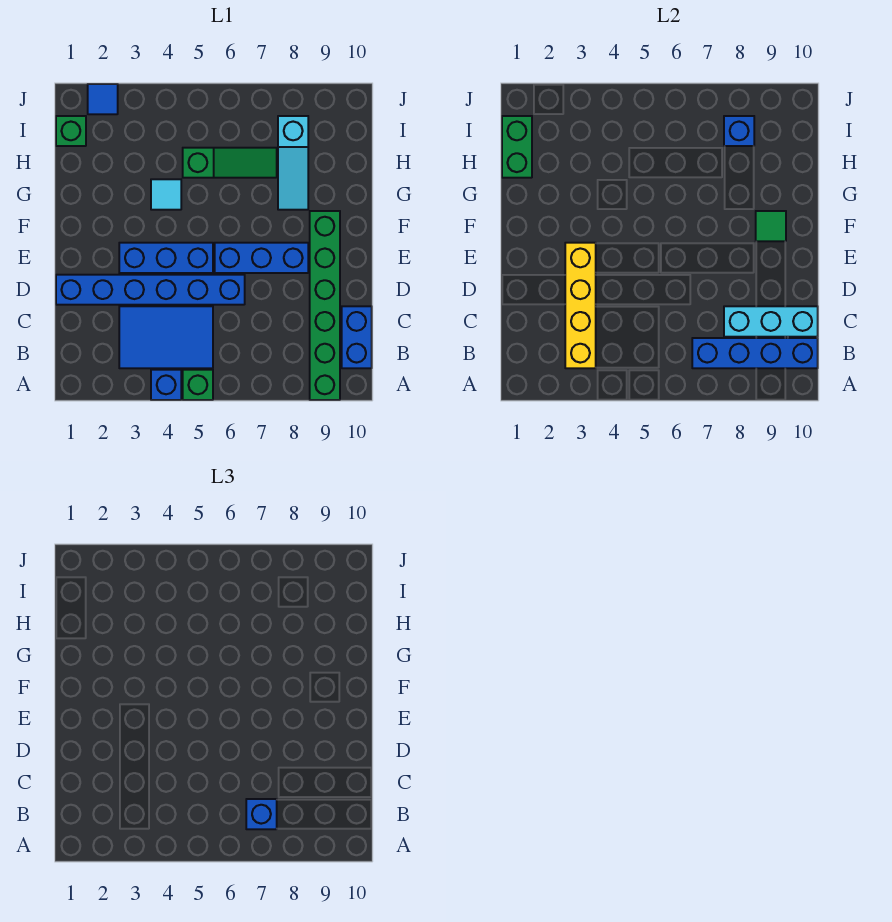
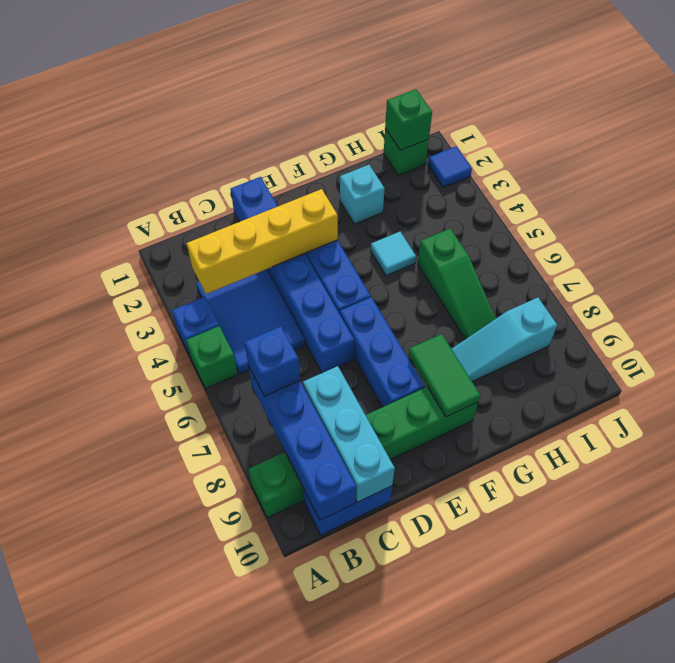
green tile F9 level 2 -> green tile F8:F9 level 2
none -> cyan brick G2 level 1
green brick H1:I1 level 2 -> green brick I1 level 2
blue brick I8 level 2 -> none

